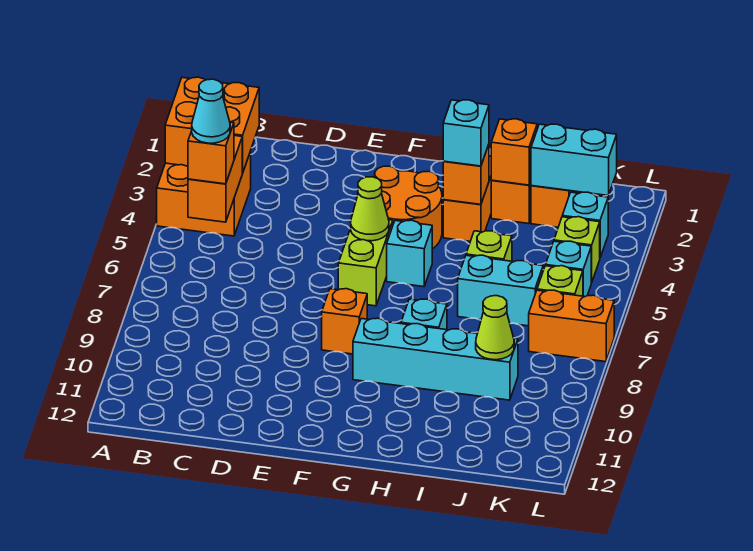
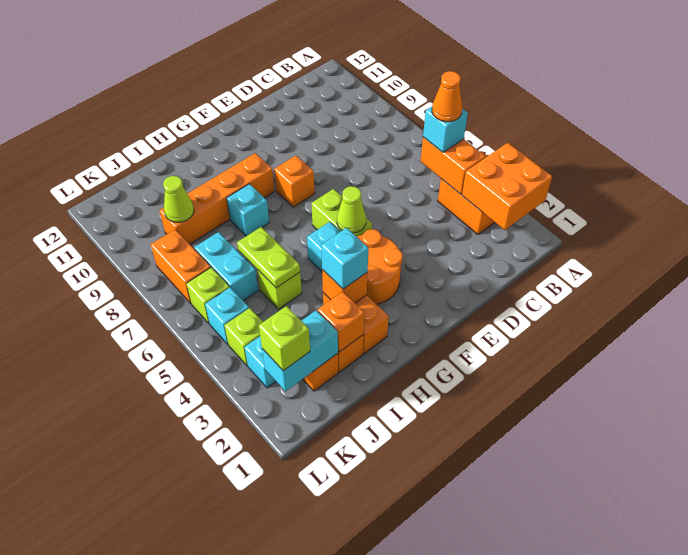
orange brick B5 level 3 -> cyan brick B5 level 3
cyan cone B5 level 4 -> orange cone B5 level 4
cyan brick G9:J9 level 1 -> orange brick G9:J9 level 1
none -> lime plate I5:I6 level 2
cyan brick I6:J6 level 1 -> cyan brick J6:J7 level 1
none -> lime brick K2 level 3
orange brick K7:L7 level 1 -> orange brick K7:K8 level 1

